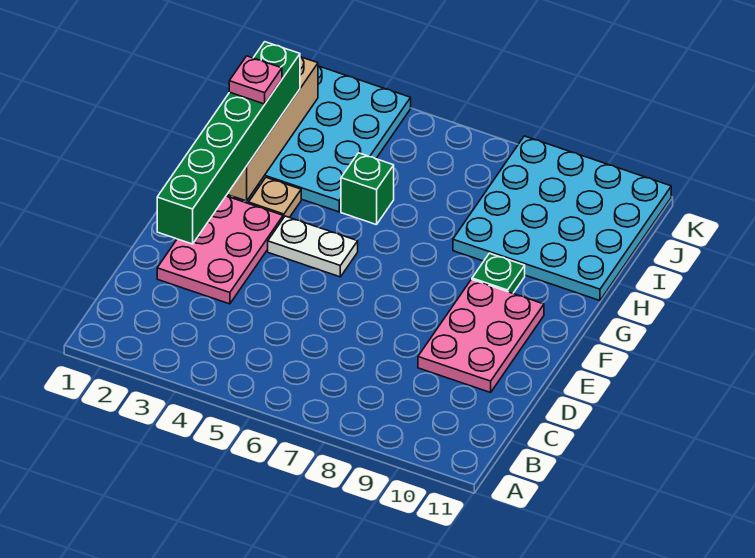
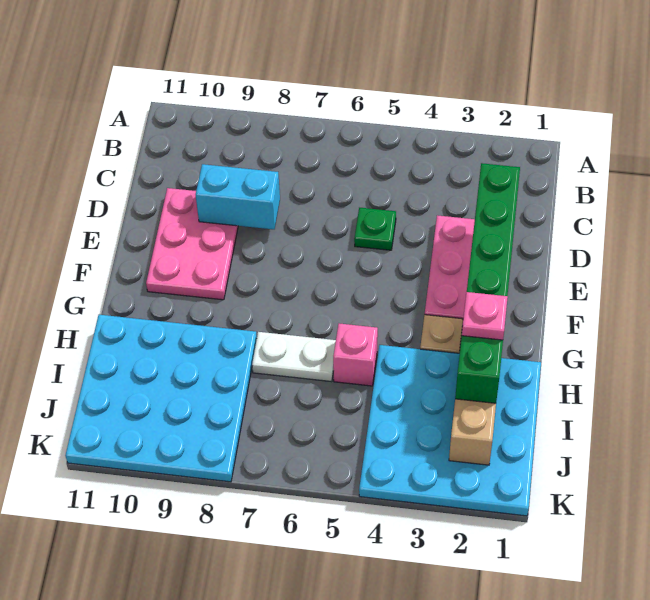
none -> cyan brick D8:D9 level 2
white plate F4:F5 level 1 -> white plate H6:H7 level 1
green plate G9 level 1 -> green plate D5 level 1
green brick H5 level 1 -> pink brick H5 level 1

